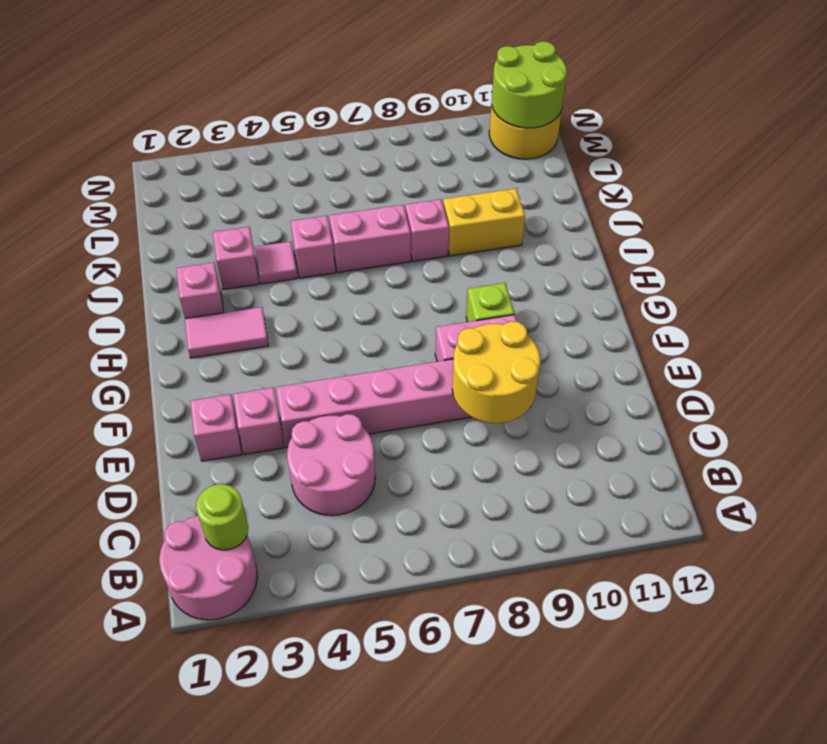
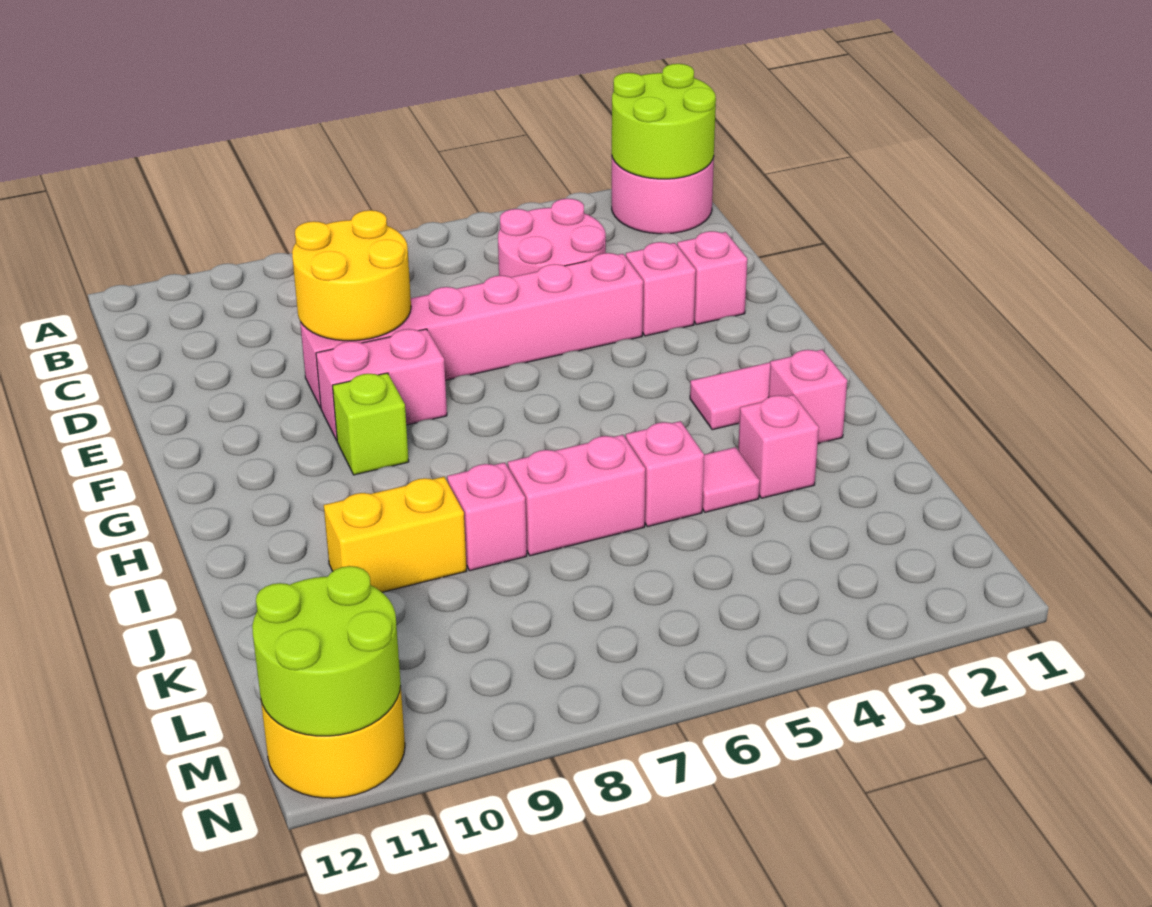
lime round brick B2 level 2 -> lime round brick A1:B2 level 2

